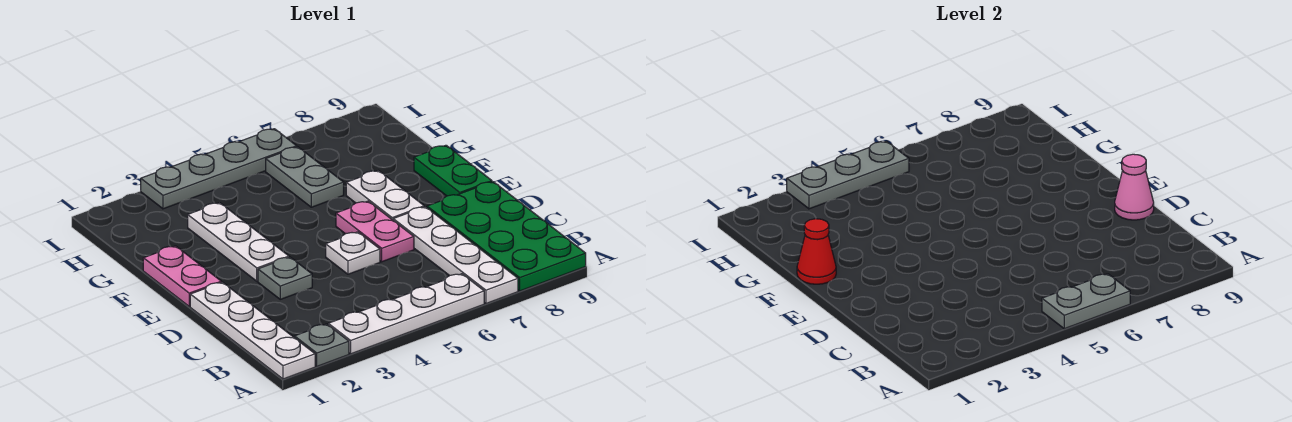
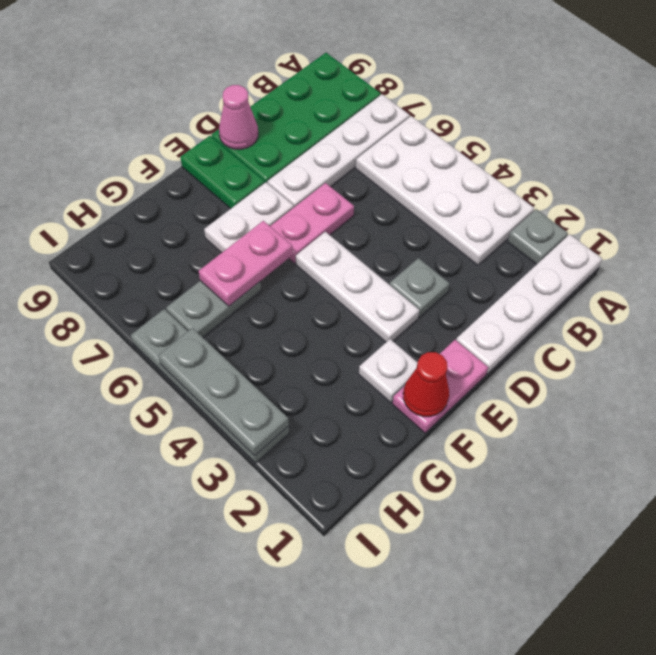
white plate A3:A6 level 1 -> white plate A3:B6 level 1
grey plate A5:A6 level 2 -> none
white plate D5 level 1 -> white plate F2 level 1
white plate E3:G3 level 1 -> white plate E3:E5 level 1
green plate E9:F9 level 1 -> green plate E8:E9 level 1
none -> pink plate F6:G6 level 2

